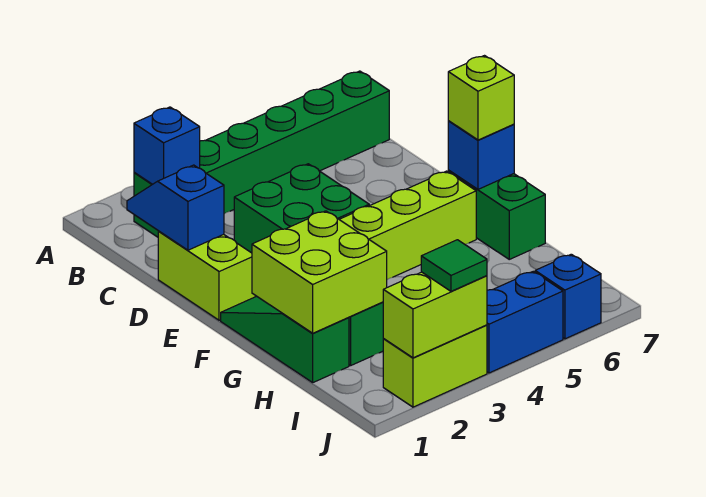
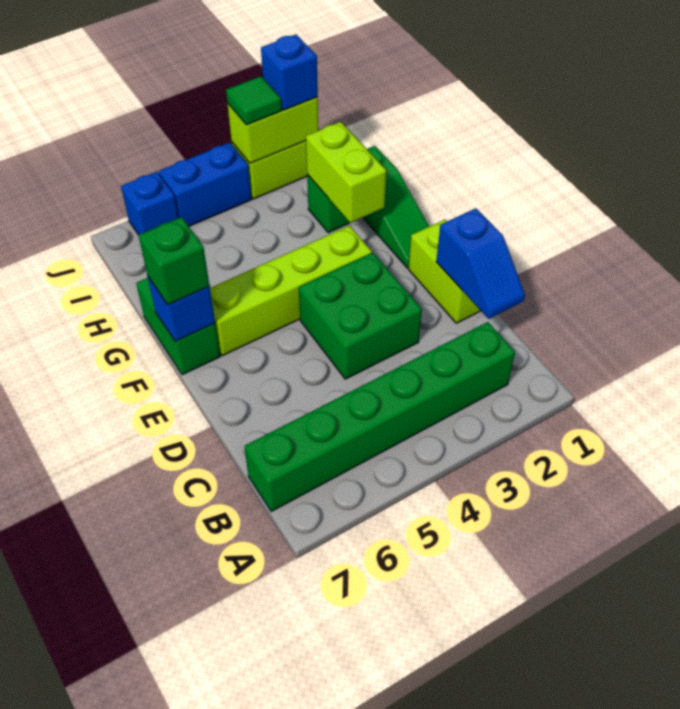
blue brick B2 level 2 -> blue brick J2 level 3
lime brick F7 level 3 -> green brick F7 level 3
lime brick G1:H2 level 2 -> lime brick G2:H2 level 2

